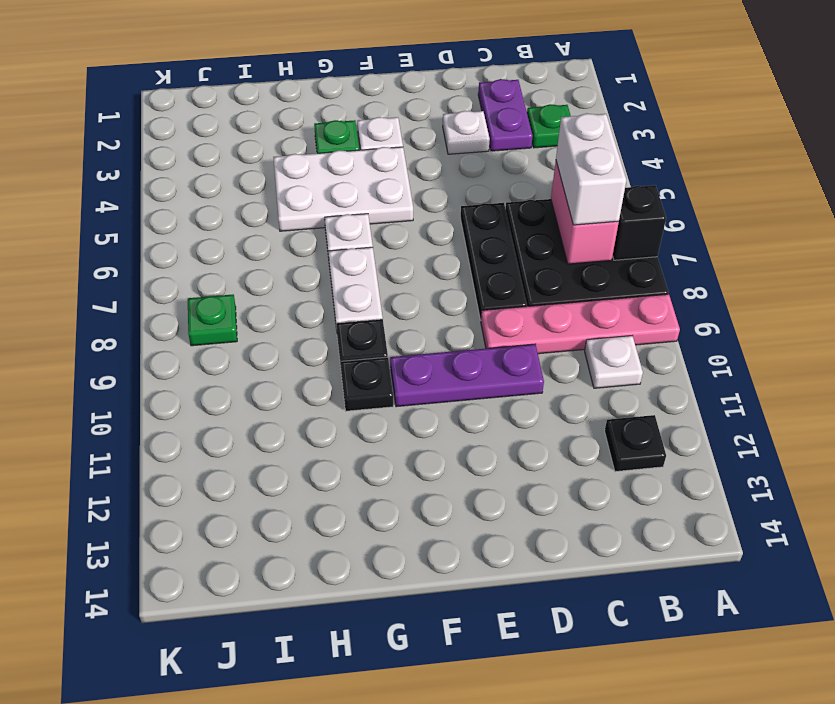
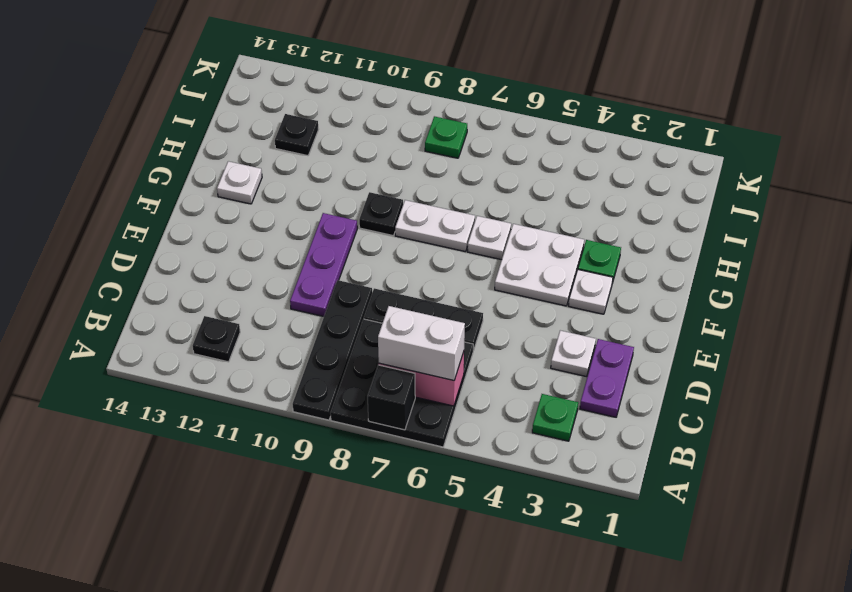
pink plate A9:D9 level 1 -> black plate A9:D9 level 1
white plate B10 level 1 -> white plate G13 level 1
purple plate C2:C3 level 1 -> purple plate C2:D2 level 1
white plate F4:H5 level 1 -> white plate F4:G5 level 1
black plate G10 level 1 -> black plate I12 level 1

